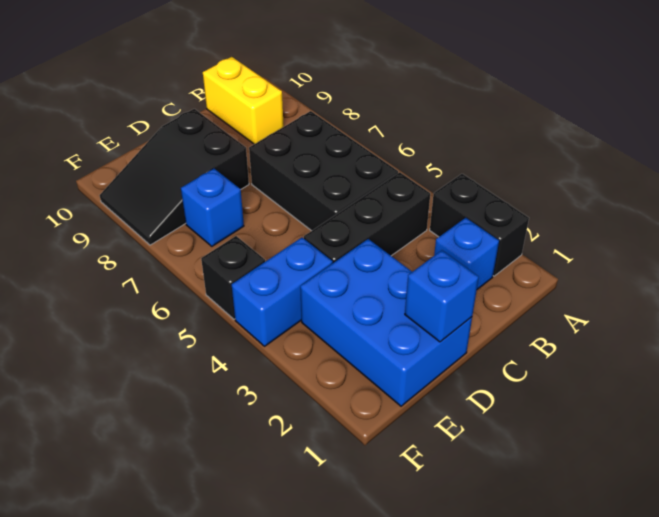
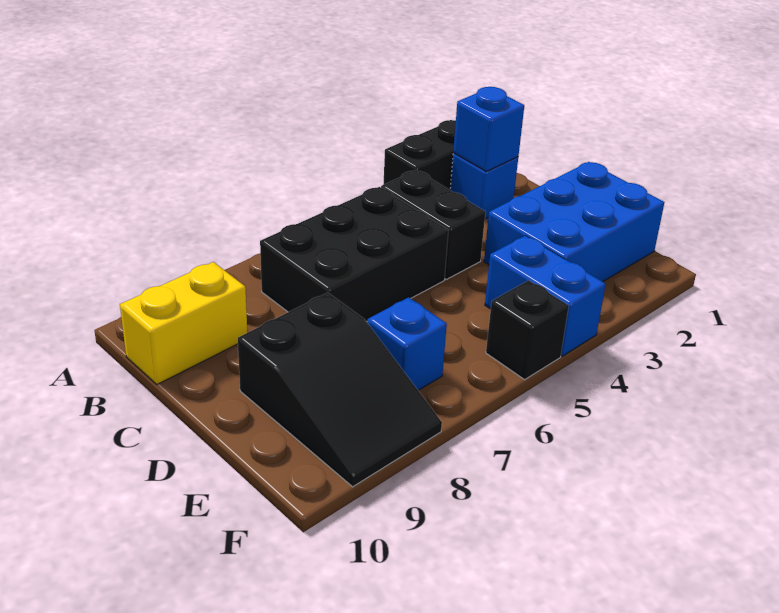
black brick B4:D4 level 1 -> black brick B4:C4 level 1
blue brick D1 level 2 -> blue brick B2 level 2

